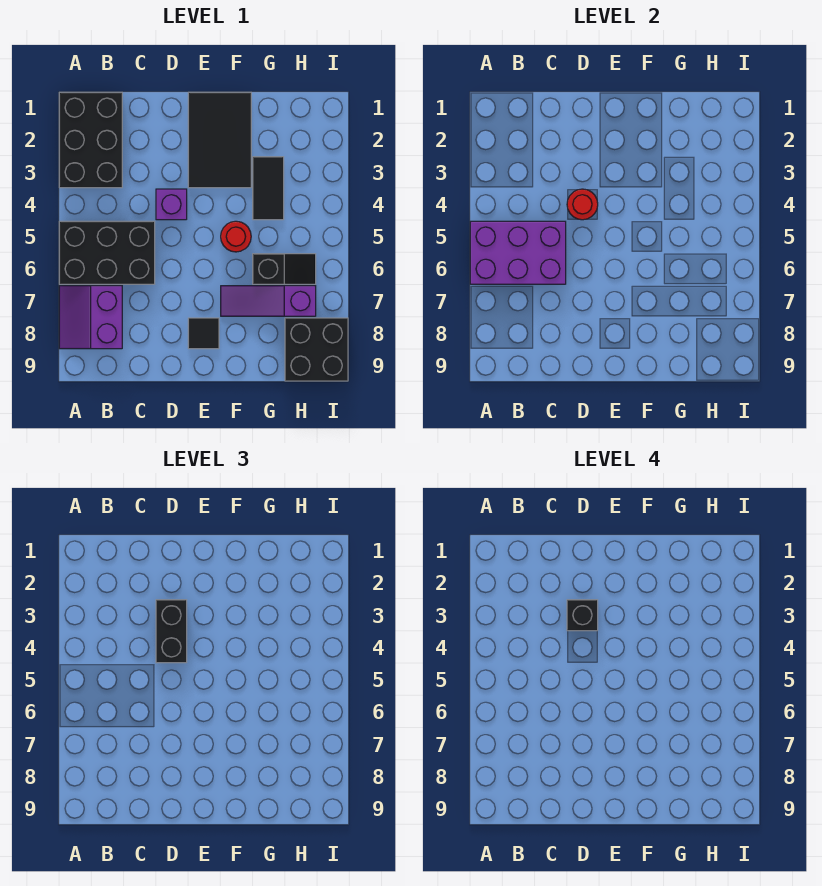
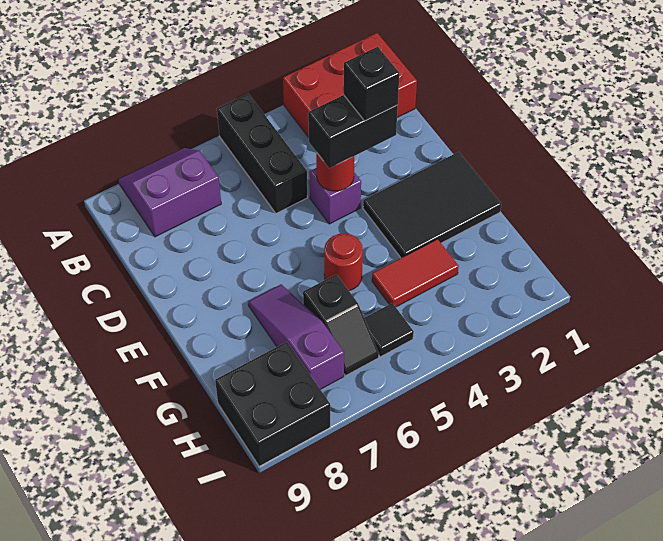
black brick A1:B3 level 1 -> red brick A1:B3 level 1
black brick A5:C6 level 1 -> black brick A5:C5 level 1
purple brick A5:C6 level 2 -> none
black tile E8 level 1 -> black tile H5 level 1
black tile G3:G4 level 1 -> red tile G3:G4 level 1

